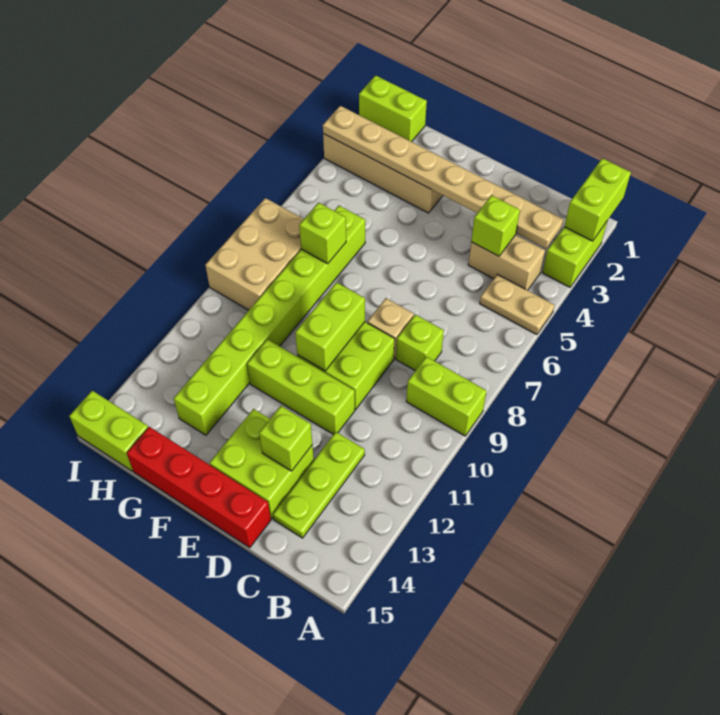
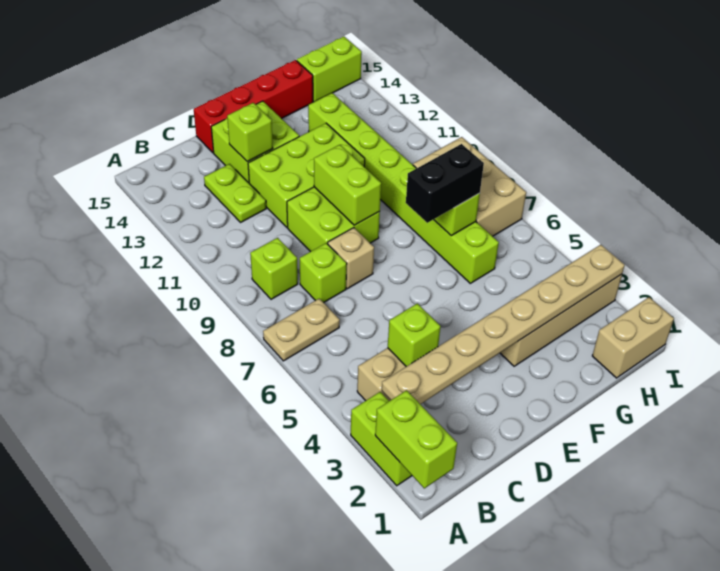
tan plate A5:B5 level 1 -> tan plate A7:B7 level 1
lime brick A9:B9 level 1 -> lime brick B9 level 1
lime plate C12:C14 level 1 -> lime plate C12:C13 level 1
lime brick D11:F11 level 1 -> lime brick D11:F12 level 1
none -> black brick F7:G7 level 3
lime brick H1:I1 level 1 -> tan brick H1:I1 level 1

